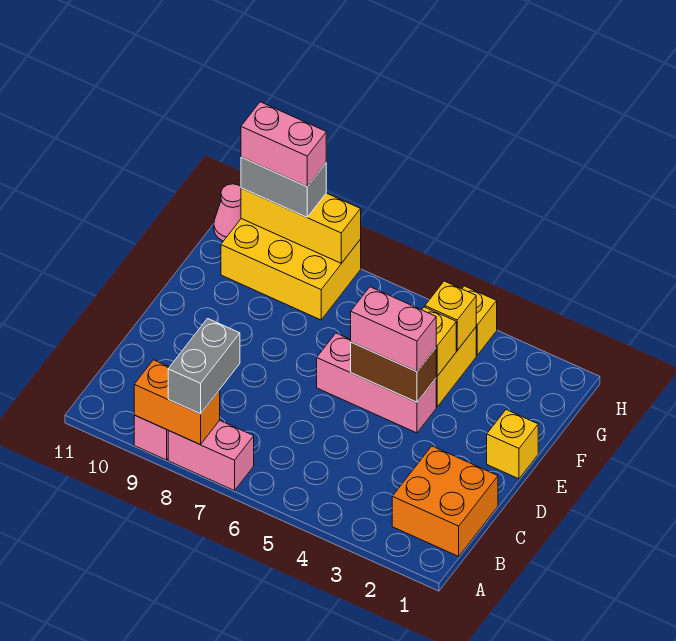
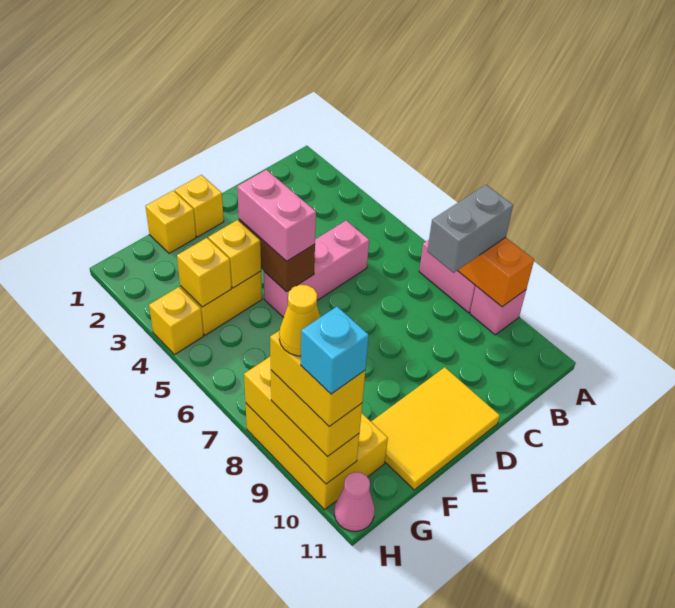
orange brick B1:C2 level 1 -> none
none -> yellow tile D10:F11 level 1
pink brick E4:E6 level 1 -> pink brick C5:E5 level 1
none -> yellow brick F1 level 1
grey brick H9:H10 level 3 -> yellow brick H9:H10 level 3
pink brick H9:H10 level 4 -> yellow brick H9:H10 level 4
none -> yellow cone H9 level 5
none -> cyan brick H10 level 5

